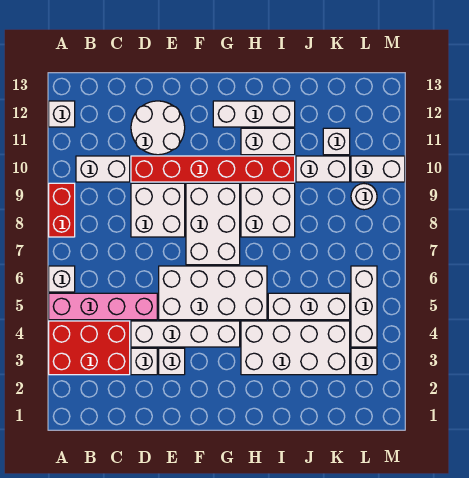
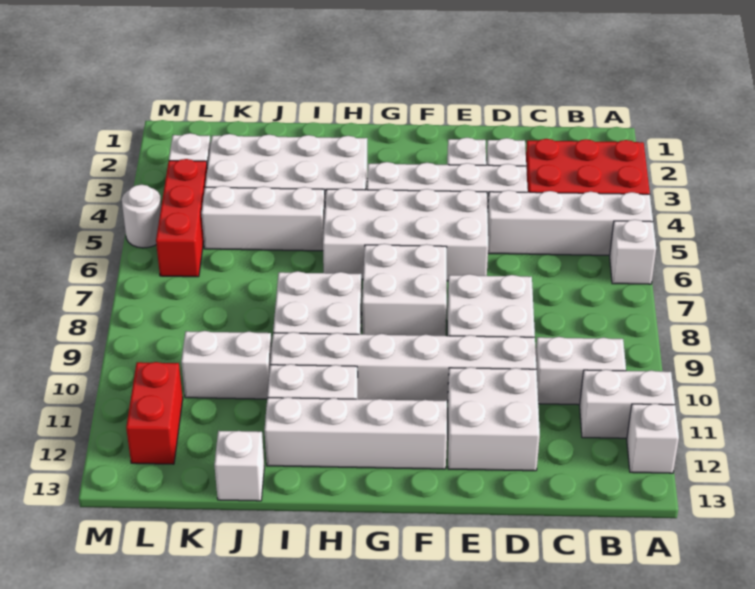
pink brick A5:D5 level 1 -> white brick A5:D5 level 1
red brick A8:A9 level 1 -> red brick L11:L12 level 1
red brick D10:I10 level 1 -> white brick D10:I10 level 1
white round brick D11:E12 level 1 -> white brick D11:E12 level 1
white brick F7:G9 level 1 -> white brick F7:G8 level 1
white brick G12:I12 level 1 -> white brick F12:I12 level 1
white brick K11 level 1 -> white brick J13 level 1
white brick L4:L6 level 1 -> red brick L4:L6 level 1
white round brick L9 level 1 -> white round brick M5 level 1
white brick L10:M10 level 1 -> white brick A11:B11 level 1

